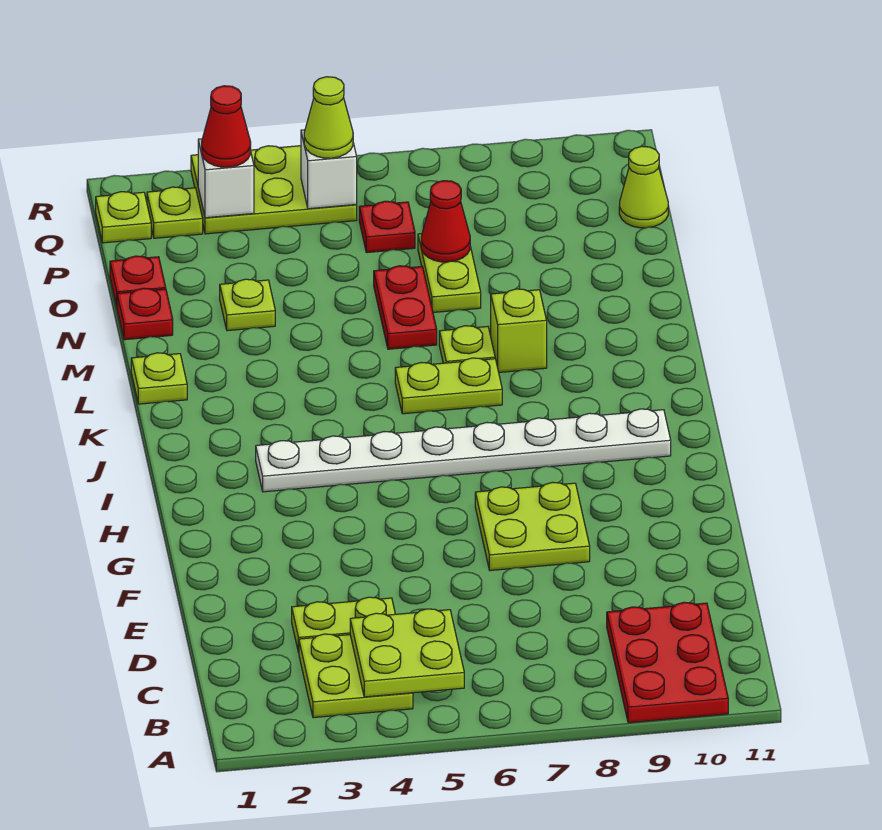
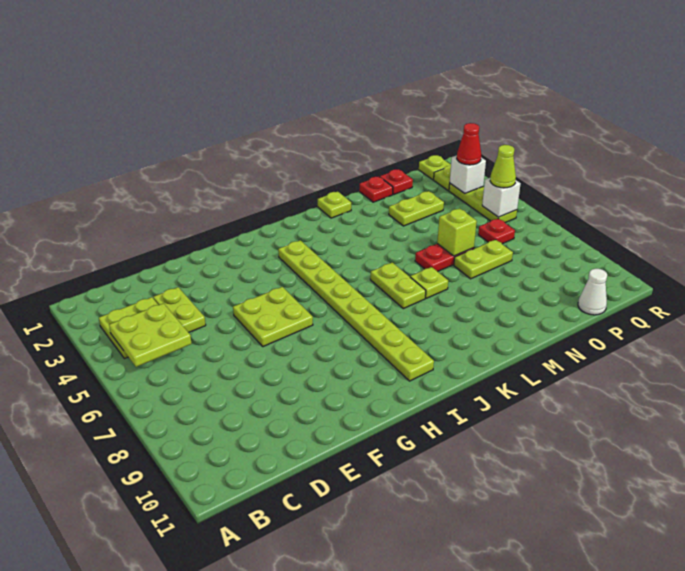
red plate A9:C10 level 1 -> none
lime plate F7:G8 level 1 -> lime plate F5:G6 level 1
white plate I3:I10 level 1 -> lime plate I3:I10 level 1
lime brick L8 level 1 -> lime brick N6 level 2
lime plate N3 level 1 -> lime plate N3:O3 level 1
red cone O7 level 2 -> none
lime cone P11 level 1 -> white cone P11 level 1
lime plate Q3:R5 level 1 -> lime plate Q3:Q5 level 1

